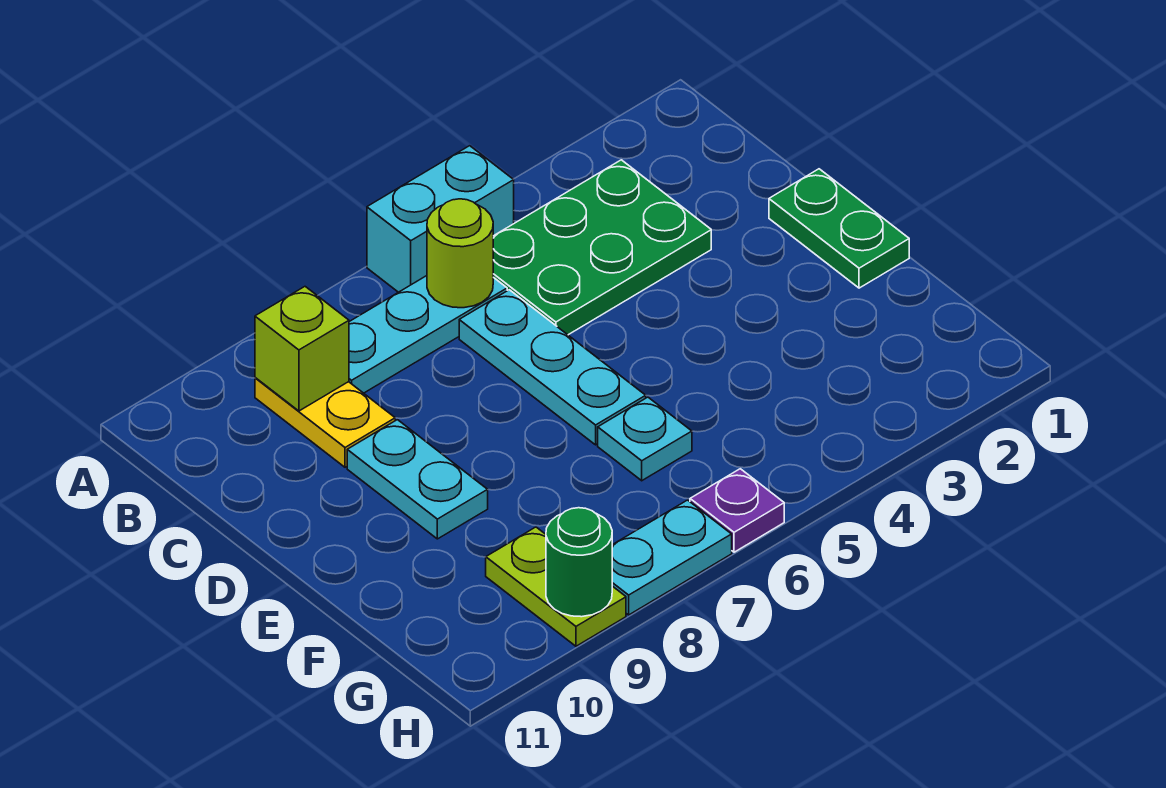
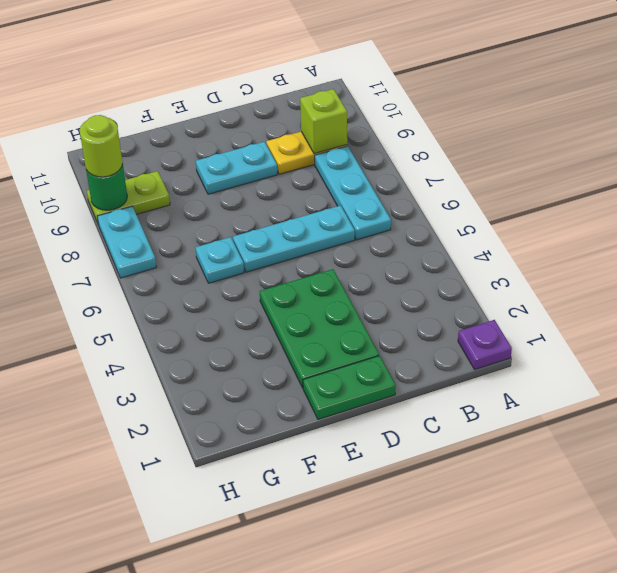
cyan brick A5:A6 level 1 -> none
green plate B3:C5 level 1 -> green plate D2:E4 level 1
lime round brick B6 level 2 -> lime round brick H9 level 3
purple plate H6 level 1 -> purple plate A1 level 1

